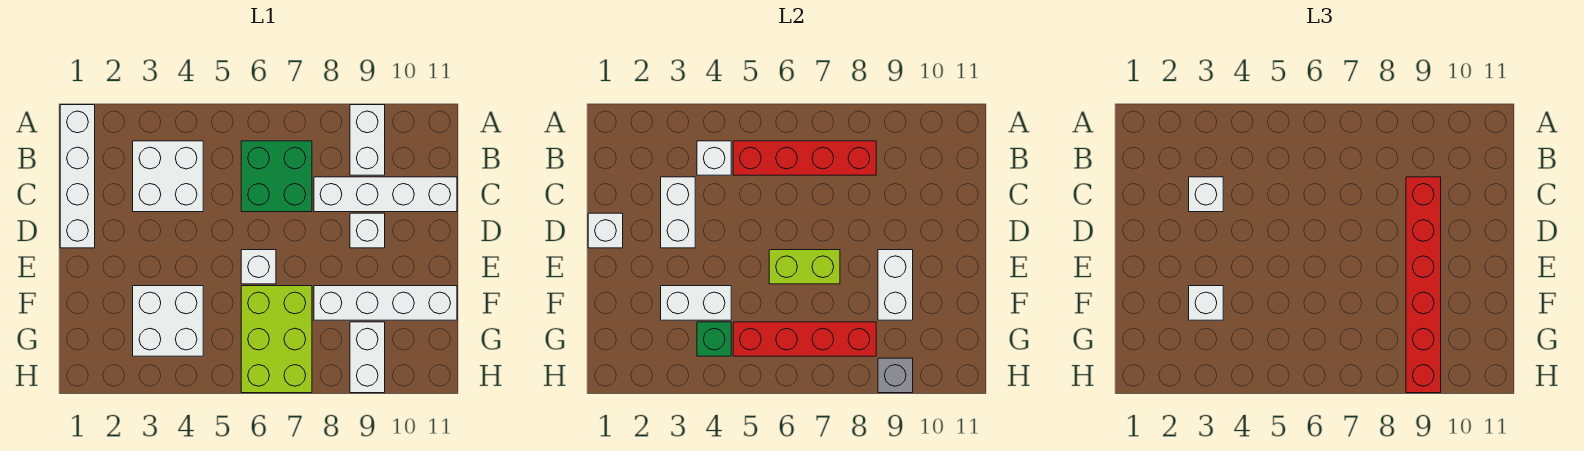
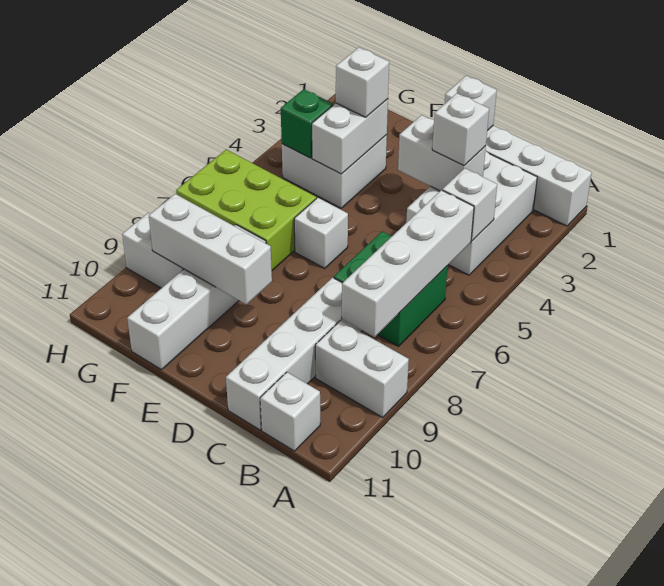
white brick B3:C4 level 1 -> white brick B2:C4 level 1
red brick B5:B8 level 2 -> white brick B5:B8 level 2
red brick C9:H9 level 3 -> none
white brick D9 level 1 -> white brick B11 level 1
lime brick E6:E7 level 2 -> none
white brick E9:F9 level 2 -> white brick E9:G9 level 2
red brick G5:G8 level 2 -> none
grey brick H9 level 2 -> none

